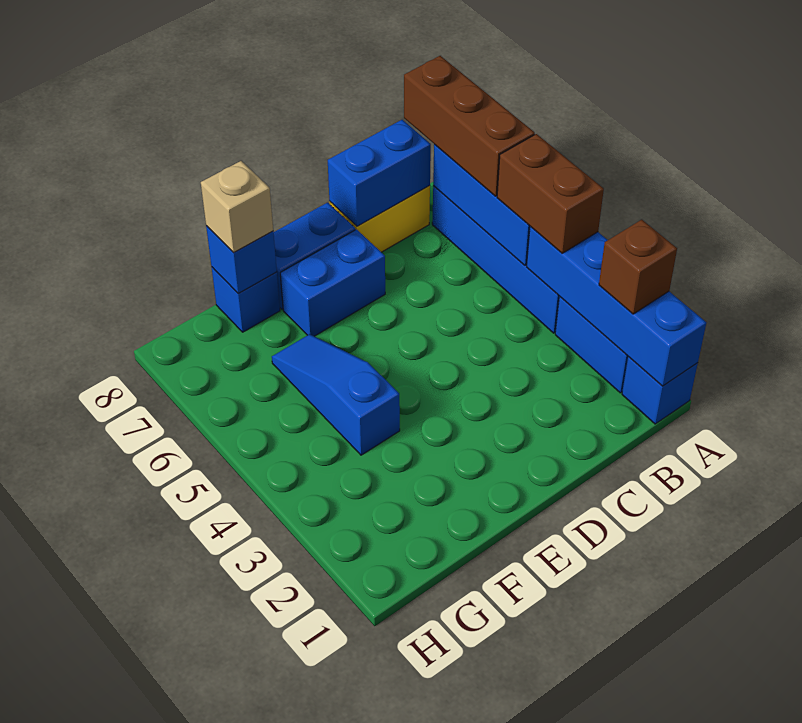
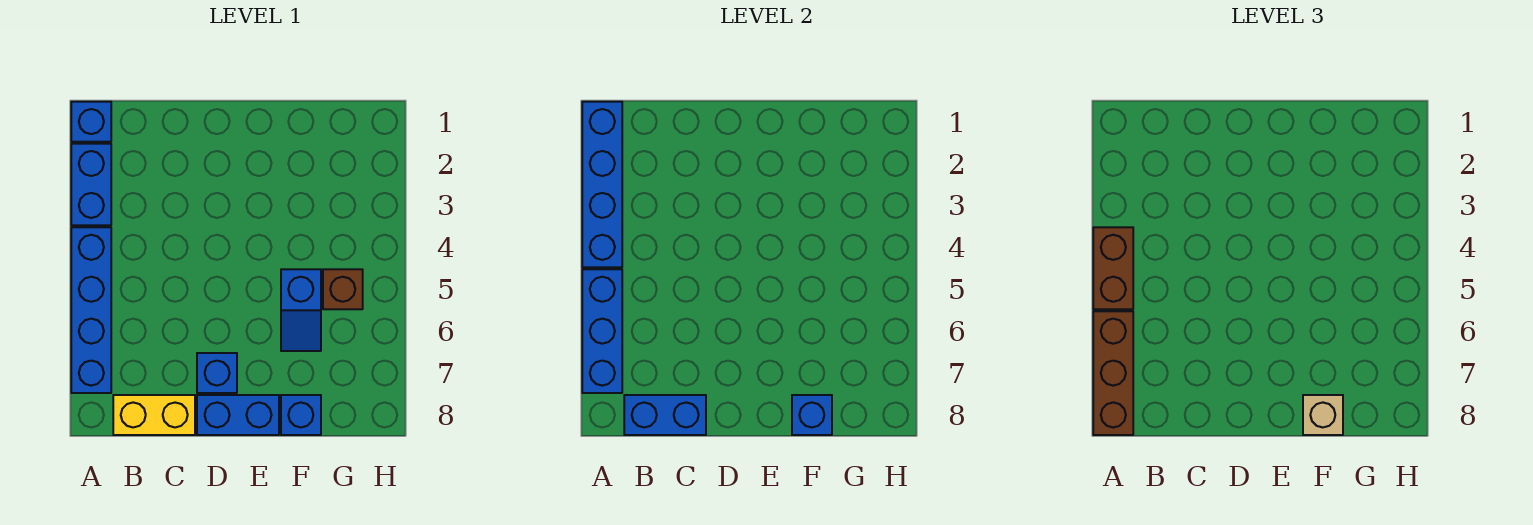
brown brick A2 level 3 -> brown brick G5 level 1
blue brick D7:E7 level 1 -> blue brick D7 level 1
blue slope F4:F6 level 1 top 4 -> blue slope F5:F6 level 1 top 5

